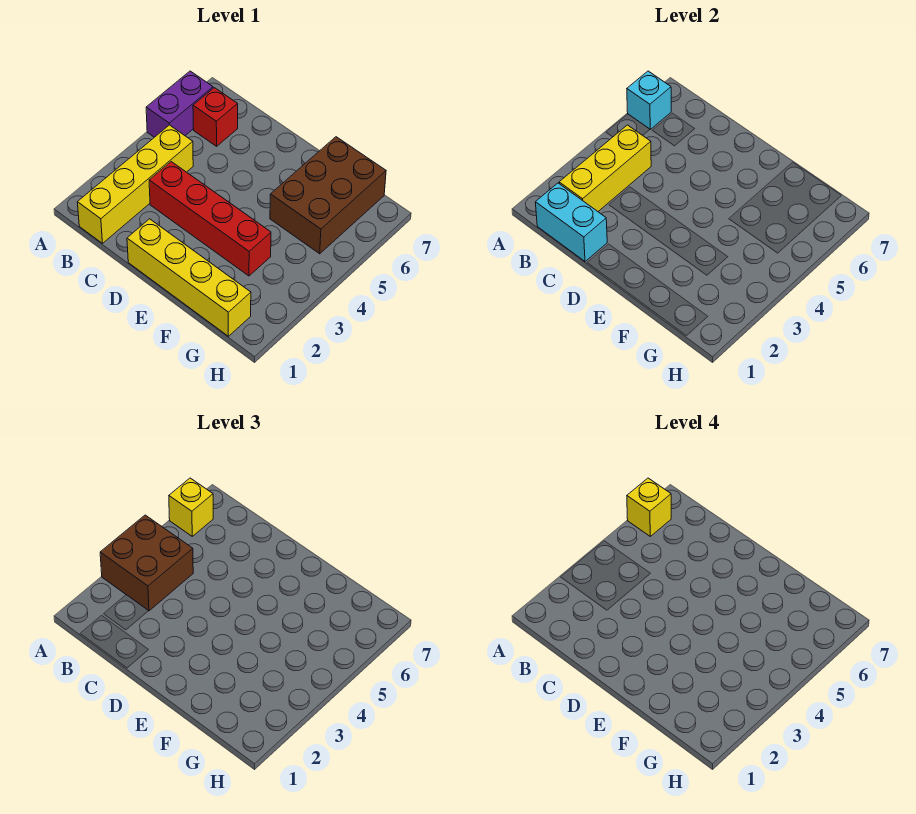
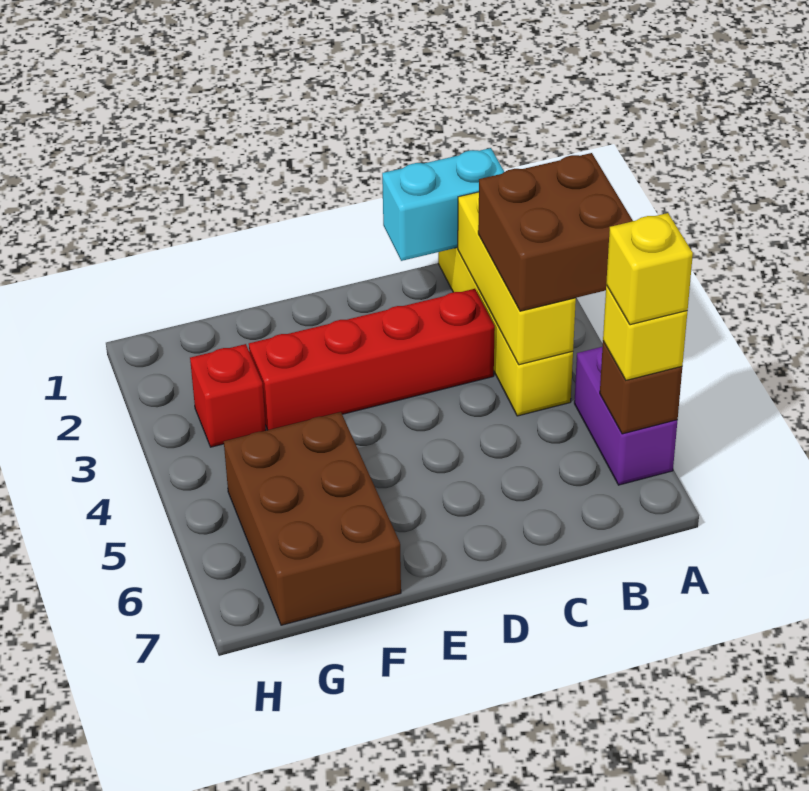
cyan brick A6 level 2 -> brown brick A6 level 2
red brick B6 level 1 -> red brick G3 level 1
yellow brick D1:G1 level 1 -> none

